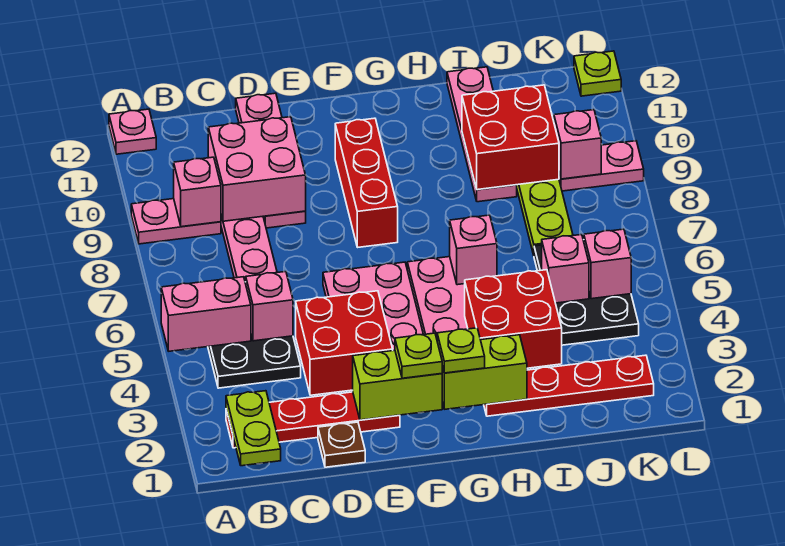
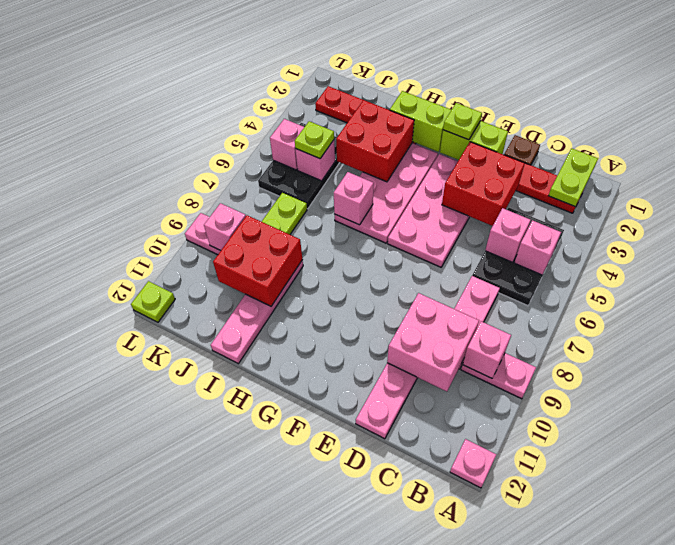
pink brick A5:B5 level 2 -> pink brick B5 level 2
red brick F8:F10 level 1 -> none
lime plate G2 level 3 -> lime plate J5 level 3

